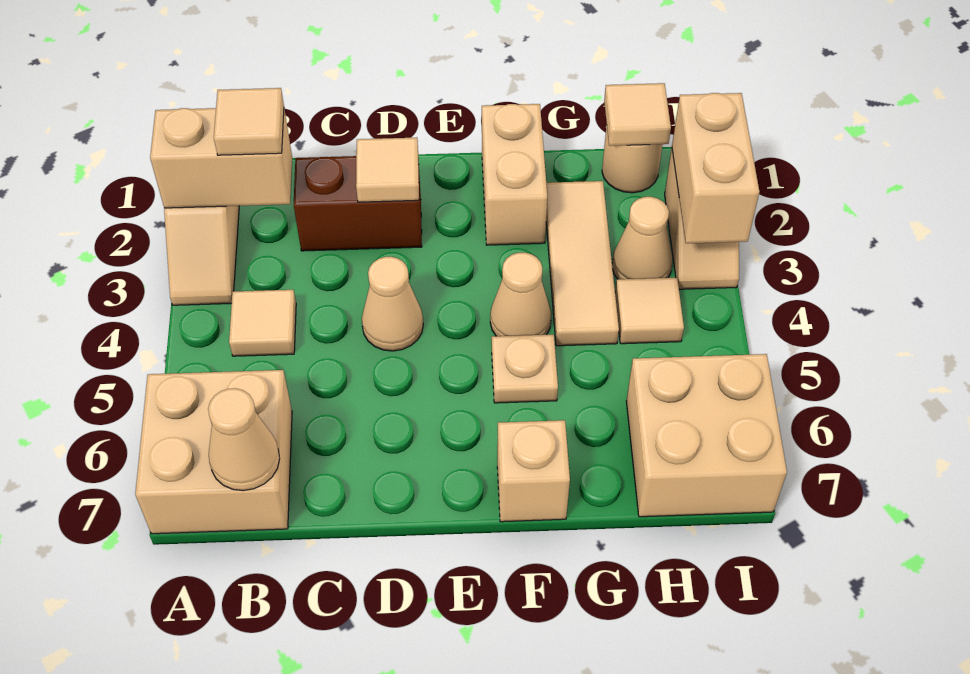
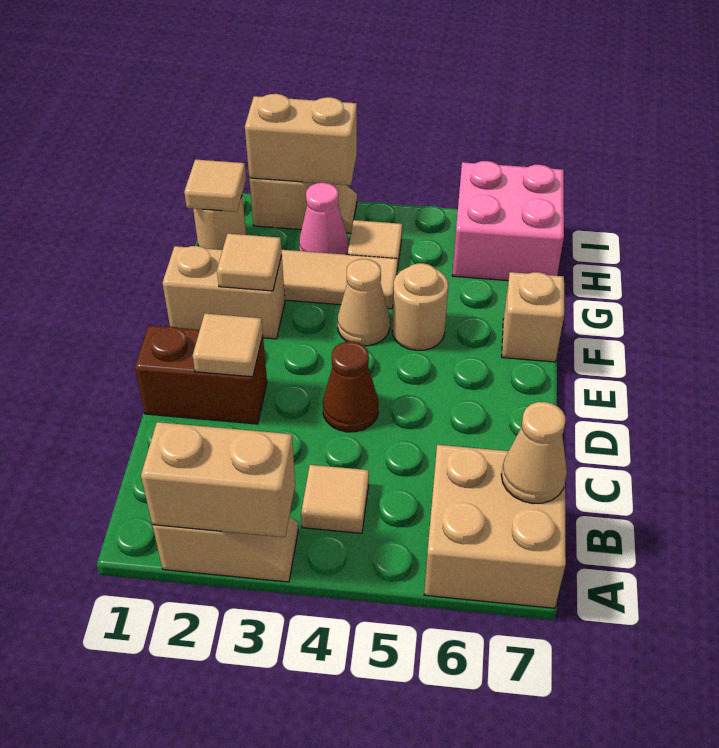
tan brick A2:B2 level 2 -> tan brick A2:A3 level 2
tan tile B2 level 3 -> tan tile F2 level 2
brown brick C2:D2 level 1 -> brown brick D1:D2 level 1
tan cone D4 level 1 -> brown cone D4 level 1
tan plate F5 level 1 -> tan round brick F5 level 1
tan cone H3 level 1 -> pink cone H3 level 1
tan brick H6:I7 level 1 -> pink brick H6:I7 level 1

